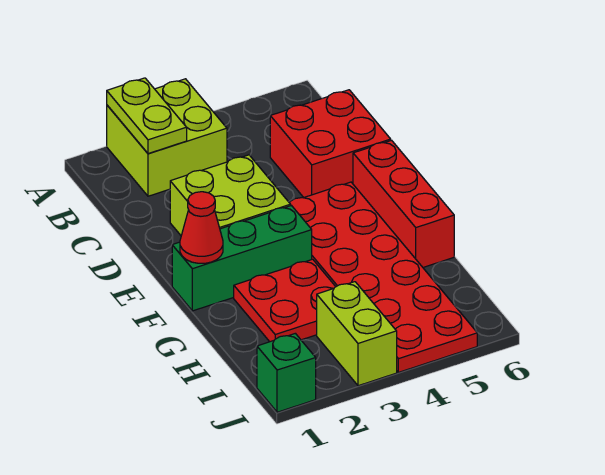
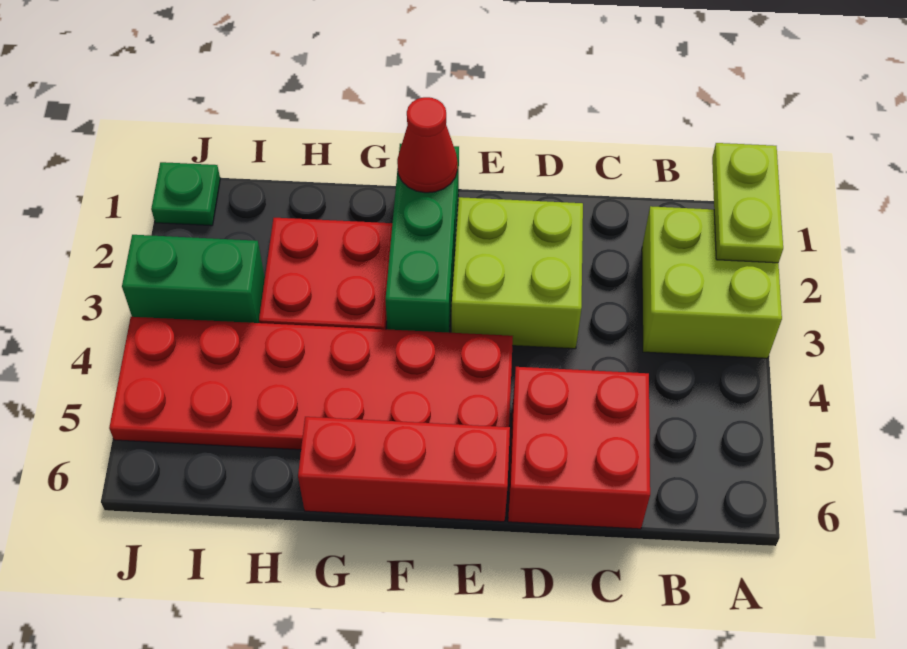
lime plate A2:B2 level 2 -> lime plate A1:A2 level 2
lime brick I3:J3 level 1 -> green brick I3:J3 level 1
green brick J1 level 1 -> green plate J1 level 1

